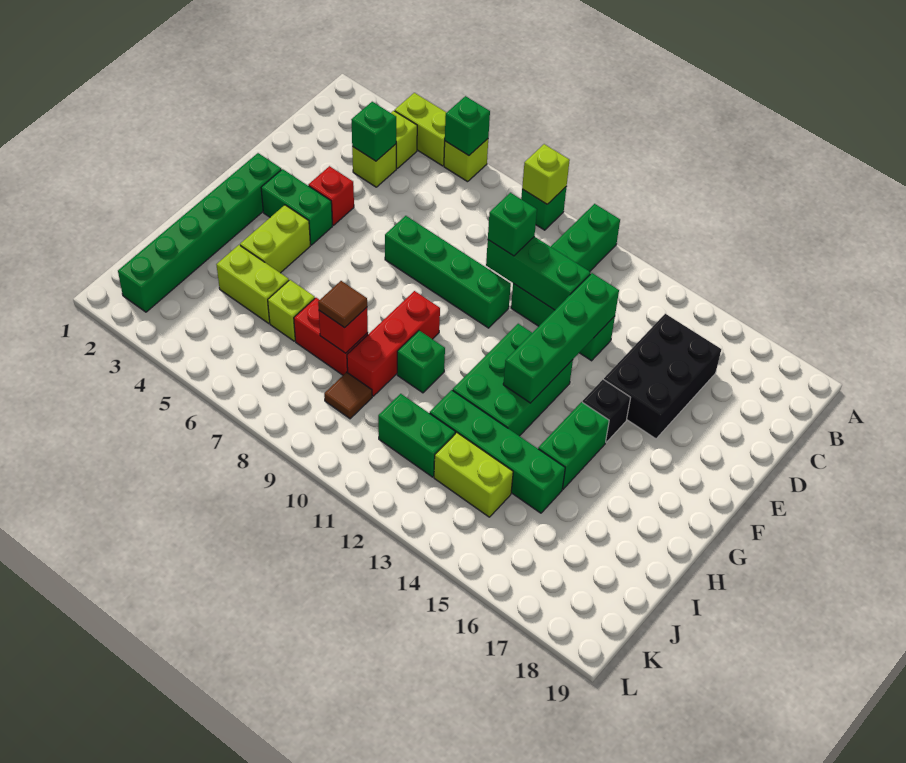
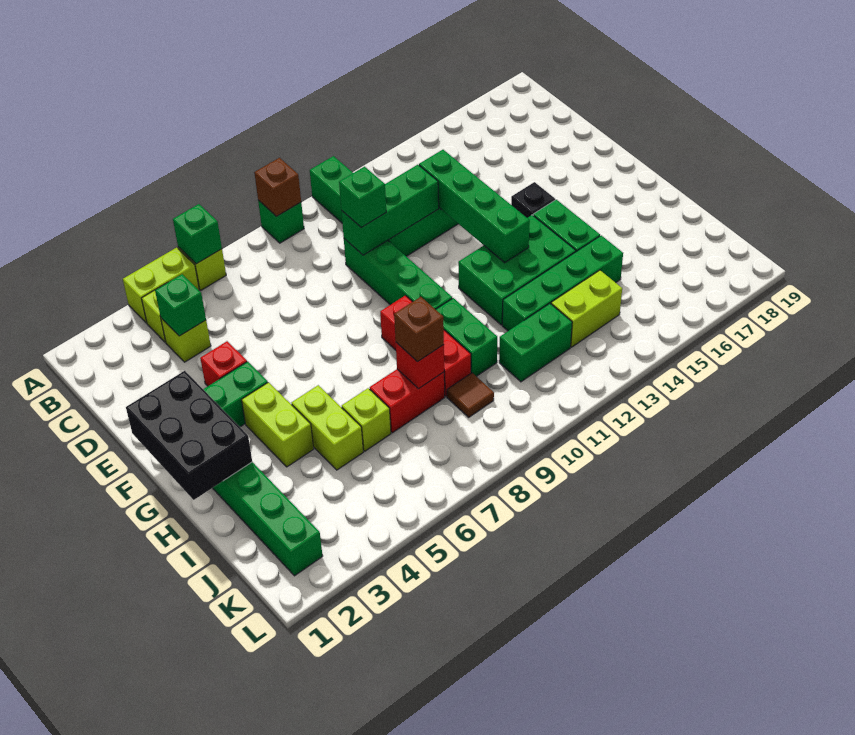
lime brick A9 level 2 -> brown brick A9 level 2
black brick C15:E16 level 1 -> black brick F1:H2 level 2
green brick E7:E10 level 1 -> green brick D10:G10 level 1
green brick F12:H13 level 1 -> green brick G12:H14 level 1
green brick H10 level 1 -> green brick H10:I10 level 1
lime brick I4:I5 level 1 -> lime brick H5:I5 level 1
brown tile I8 level 3 -> brown brick I8 level 3

